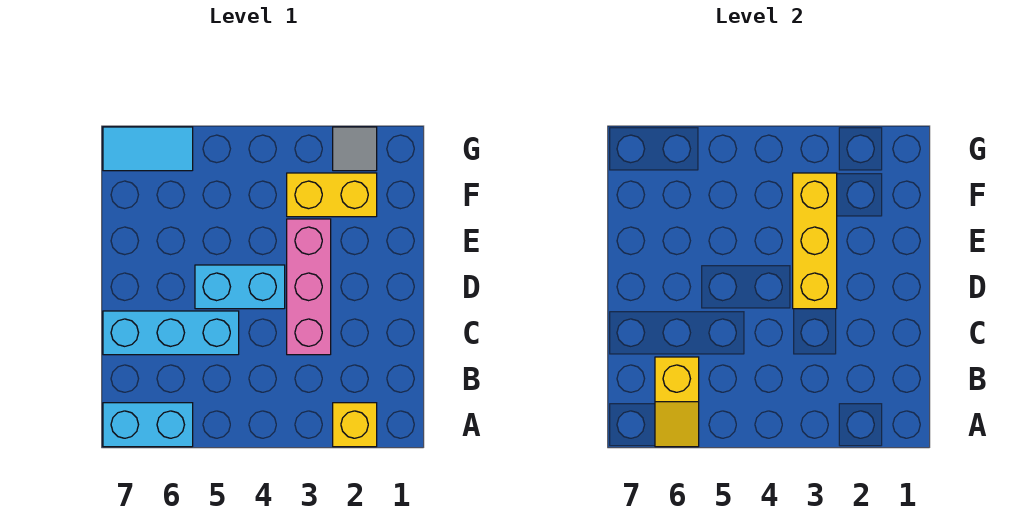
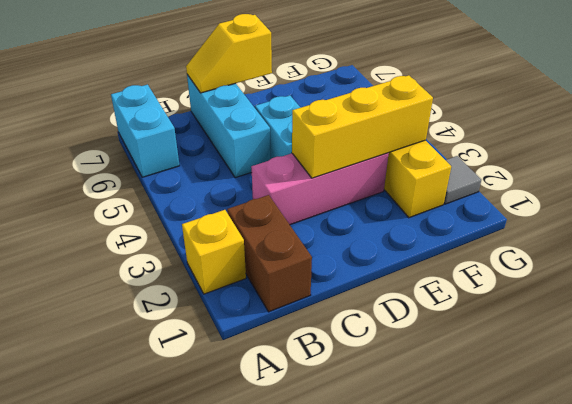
yellow slope A6:B6 level 2 top B -> yellow slope C7:D7 level 2 top D
none -> brown brick B1:B2 level 1
cyan tile G6:G7 level 1 -> none

